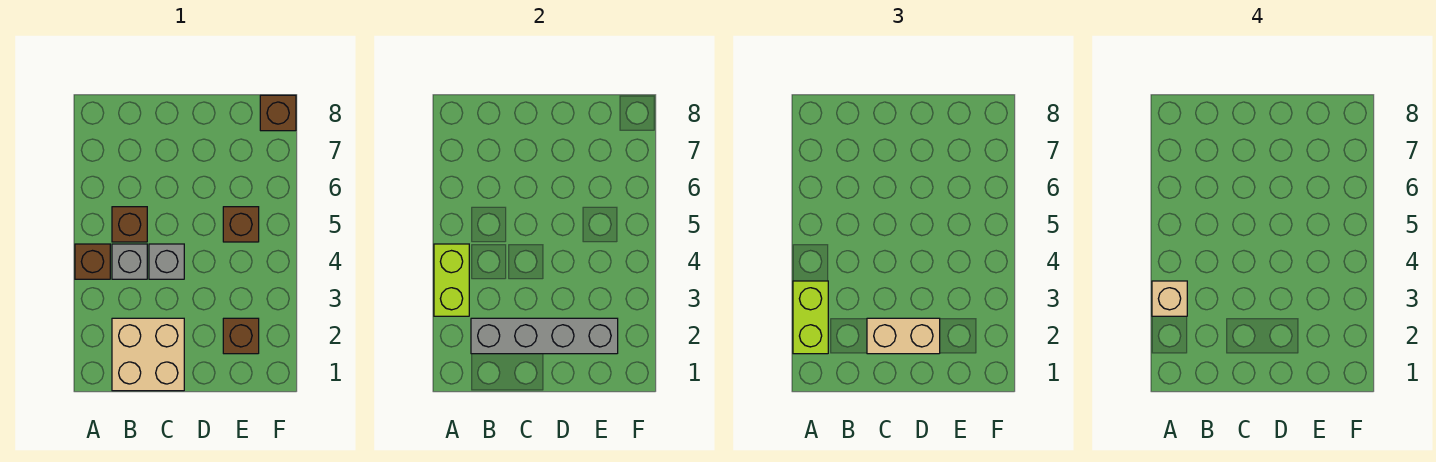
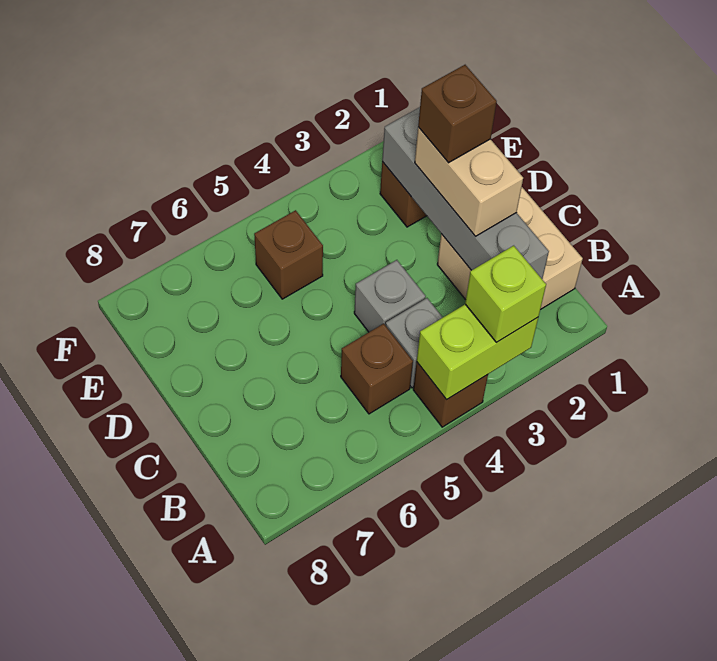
lime brick A2:A3 level 3 -> lime brick A3 level 3
tan brick A3 level 4 -> none
brown brick F8 level 1 -> brown brick D2 level 4

